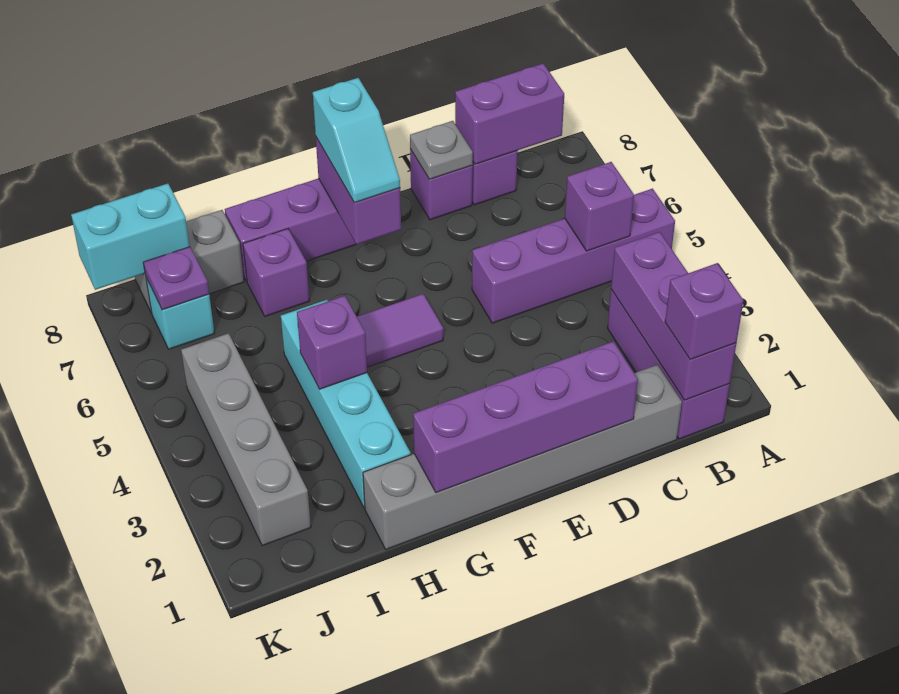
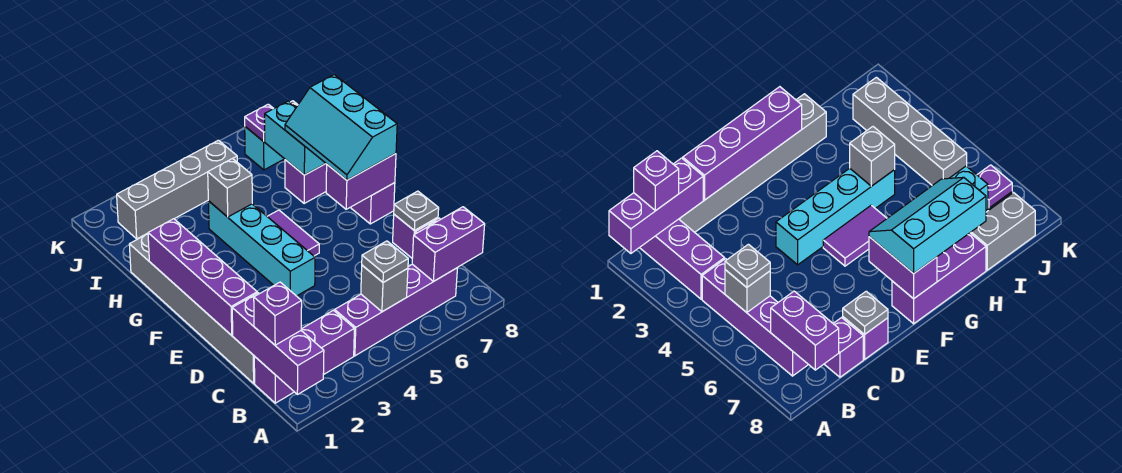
purple brick A5:D5 level 1 -> purple brick B4:B7 level 1
purple brick B1:B3 level 2 -> purple brick A1:C1 level 2
purple brick B5 level 2 -> grey brick B5 level 2
none -> grey plate B5 level 3
purple brick B8:C8 level 2 -> purple brick B7:B8 level 2
cyan slope F7:F8 level 3 top 8 -> cyan slope F7:H8 level 3 top 8
cyan brick H2:H5 level 1 -> cyan brick E4:H4 level 1
purple brick H4 level 2 -> grey brick H4 level 2
cyan brick J8:K8 level 2 -> cyan brick H7:I7 level 2

